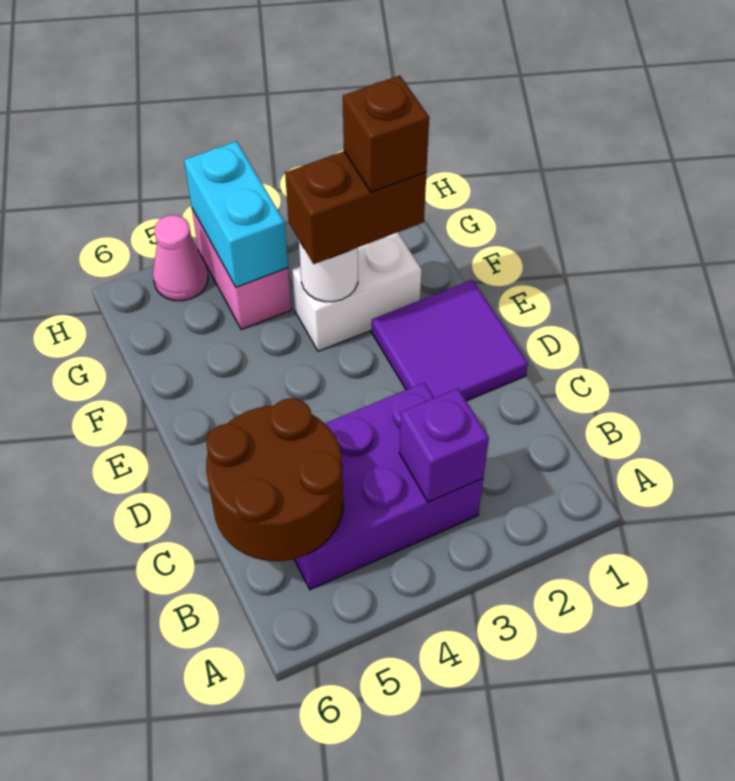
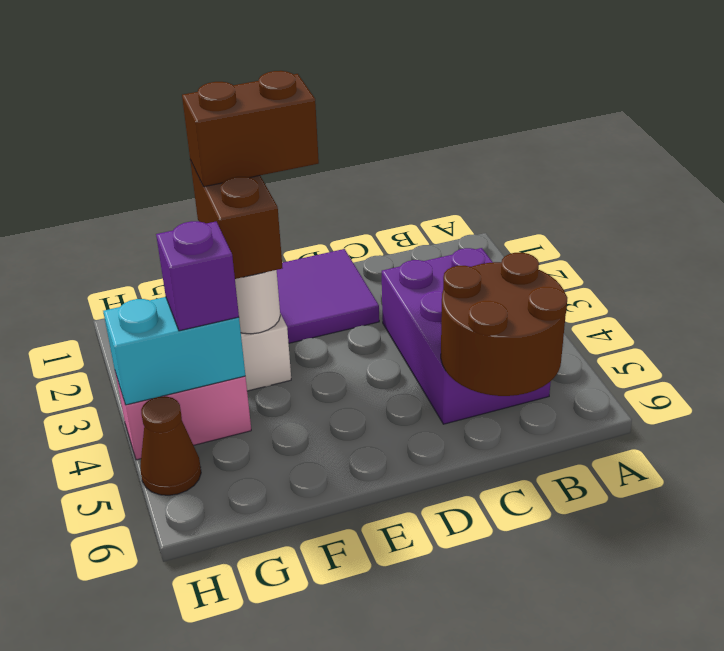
purple brick B3 level 2 -> purple brick G4 level 3
brown brick F2 level 4 -> brown brick E2:F2 level 4
pink cone H5 level 1 -> brown cone H5 level 1

